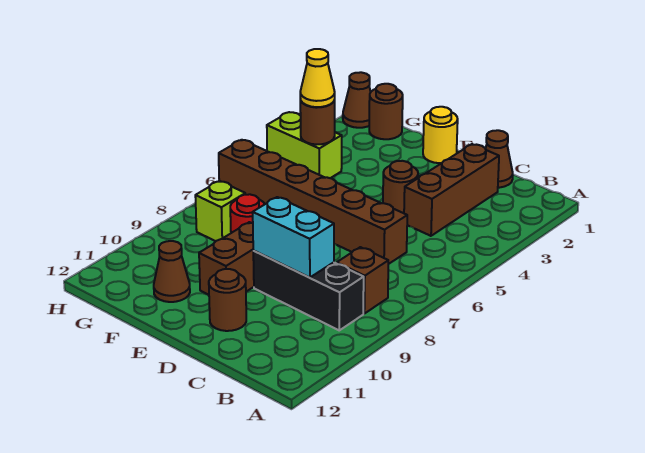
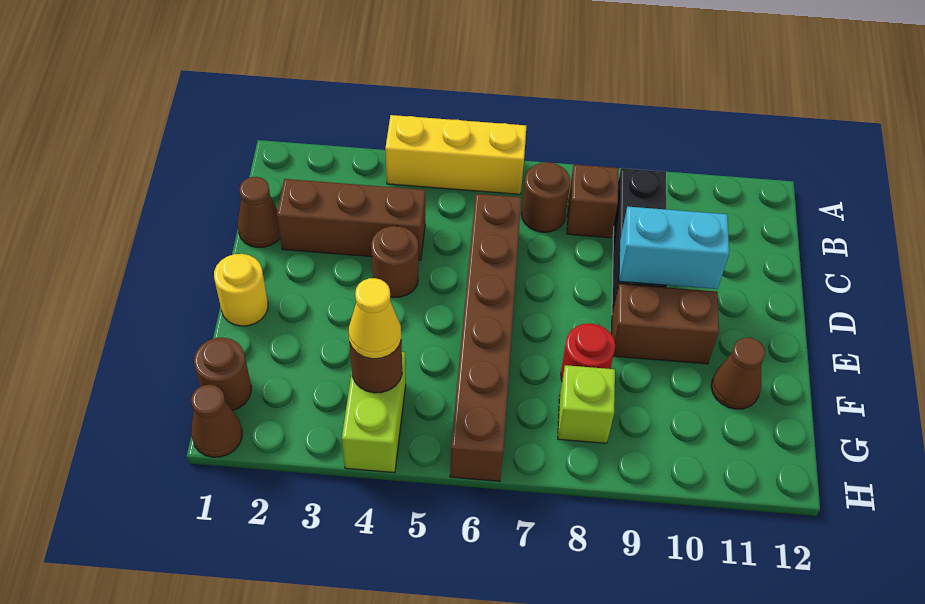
none -> yellow brick A4:A6 level 1
cyan brick C9:D9 level 2 -> cyan brick D9:D10 level 2
brown round brick D11 level 1 -> brown round brick B7 level 1

